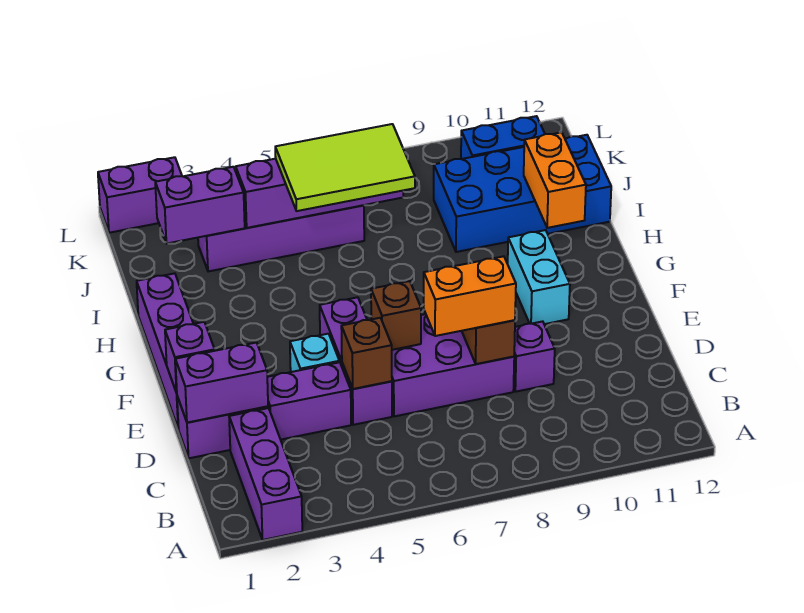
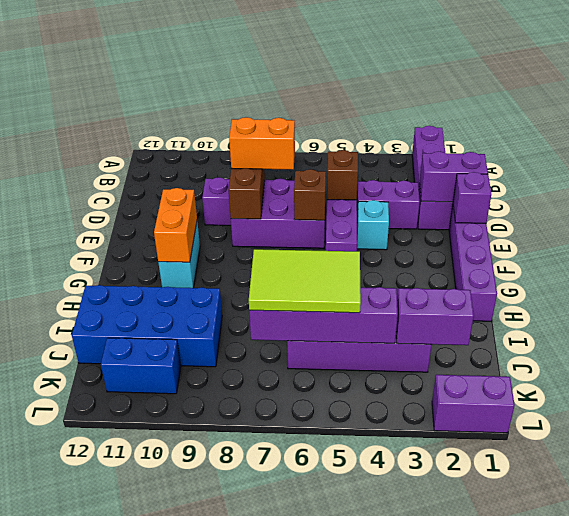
orange brick H11:I11 level 2 -> orange brick F10:G10 level 2

